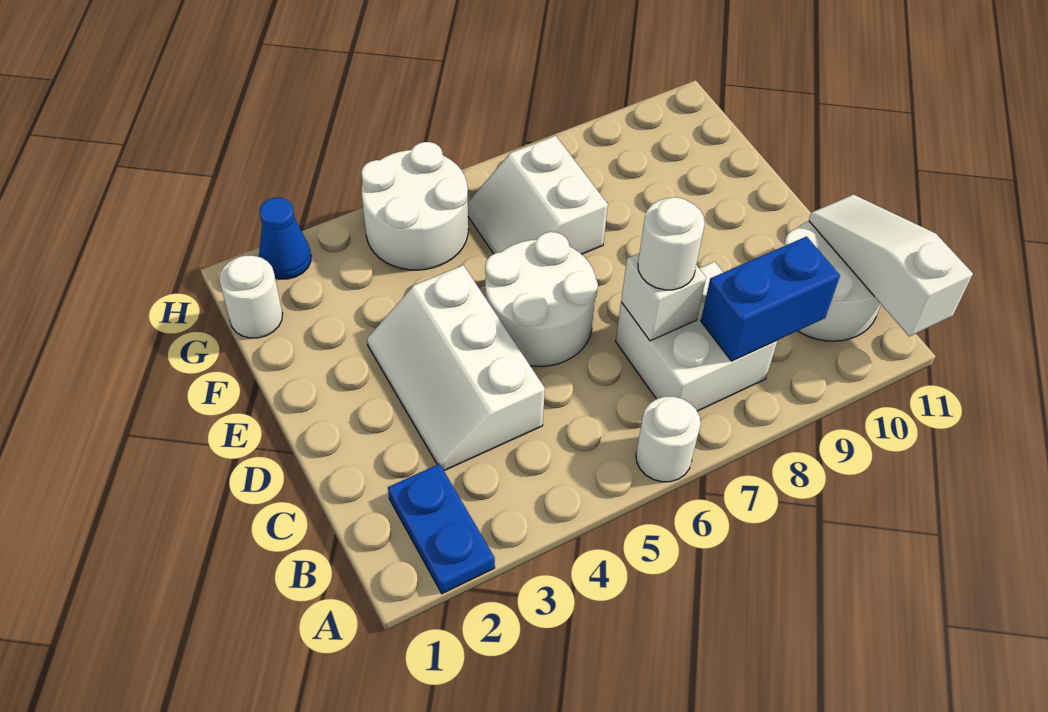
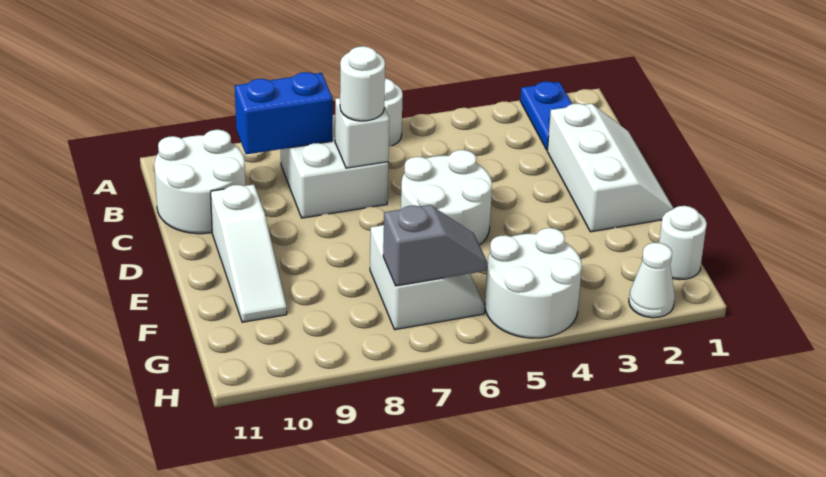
white slope A11:C11 level 2 top A -> white slope D10:F10 level 1 top D
white slope C3:E4 level 1 top 4 -> white slope C1:E2 level 1 top 2
none -> grey slope G6:G7 level 2 top 7
blue cone H2 level 1 -> white cone H2 level 1

